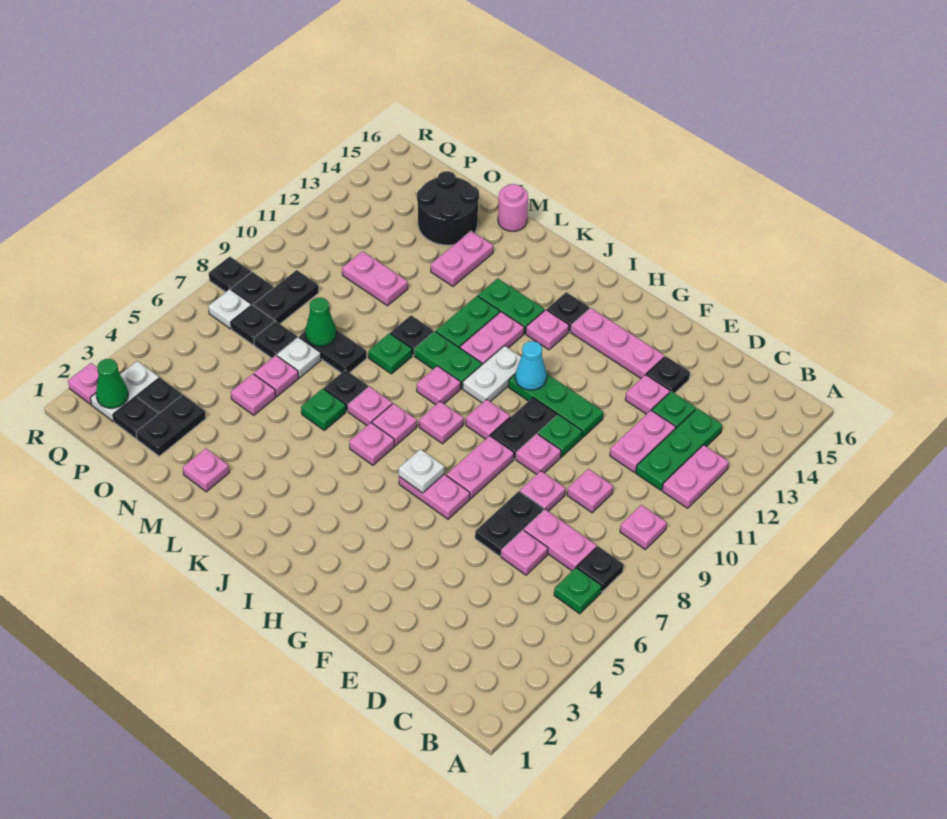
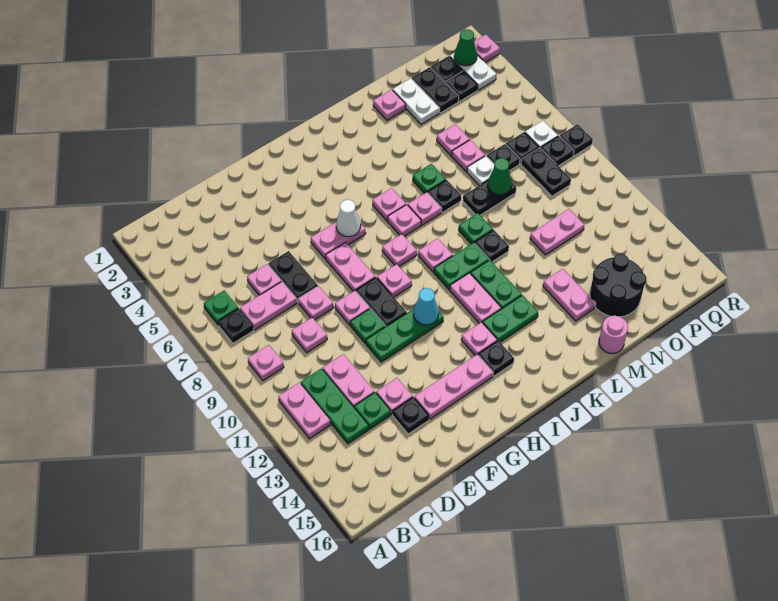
white plate H6 level 2 -> white cone H6 level 2
white plate I10:I11 level 1 -> white plate N2:N3 level 1

